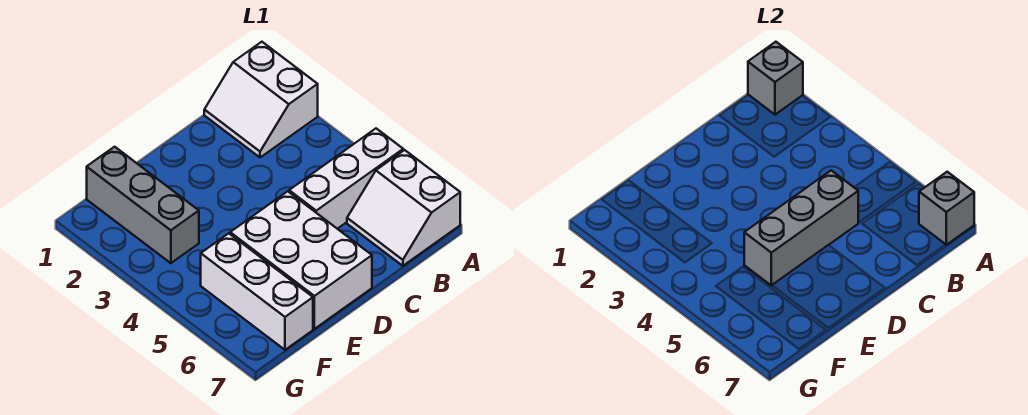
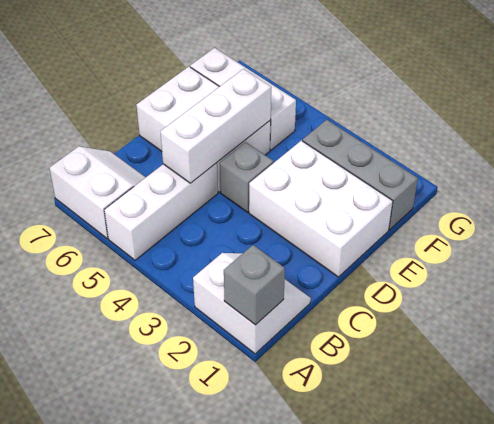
grey brick A7 level 2 -> grey brick D4 level 1
grey brick C5:E5 level 2 -> white brick C5:E5 level 2
none -> white brick D1:E3 level 1

